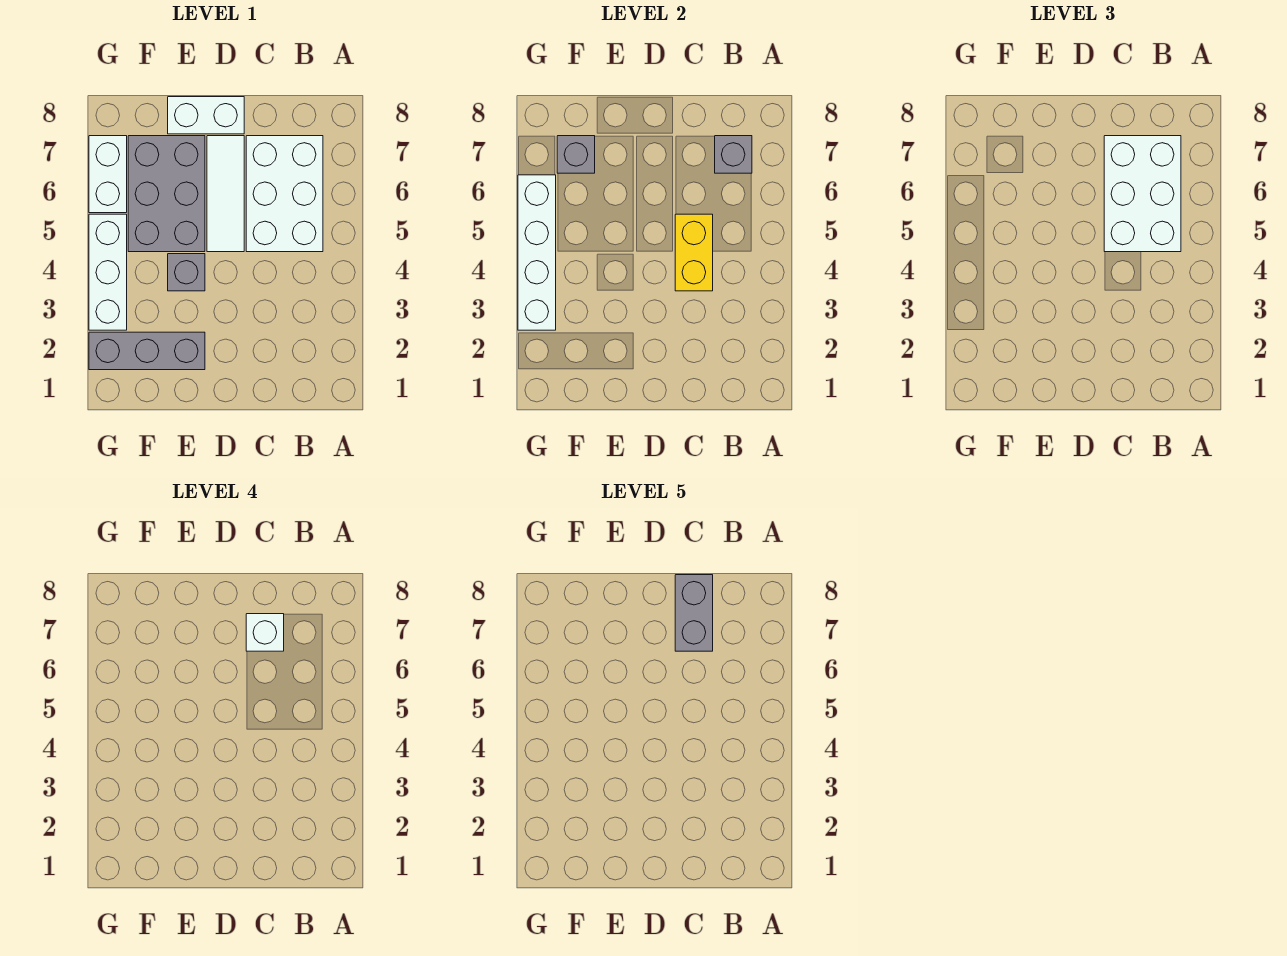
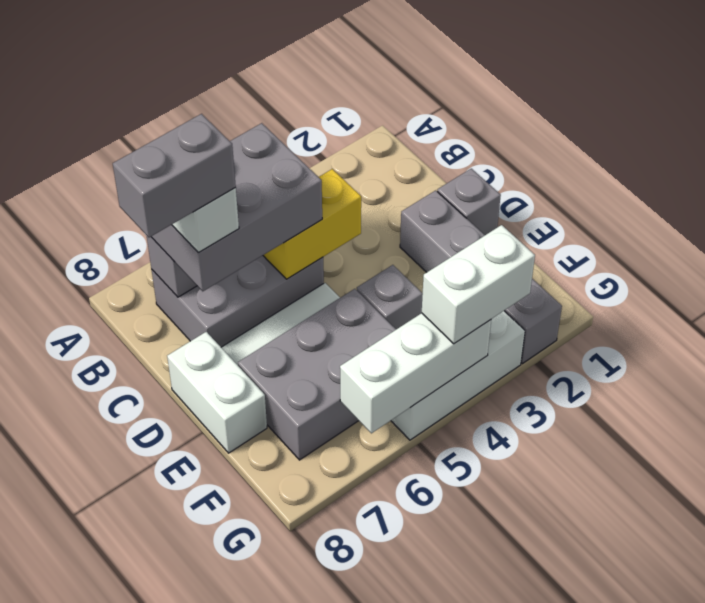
white brick B5:C7 level 1 -> grey brick B5:C7 level 1
white brick B5:C7 level 3 -> grey brick B5:C7 level 3
grey brick E2:G2 level 1 -> grey brick D2:G2 level 1
grey brick F7 level 2 -> grey brick D1 level 1
white brick G3:G6 level 2 -> white brick G4:G6 level 2
white brick G6:G7 level 1 -> white brick G3:G4 level 3

